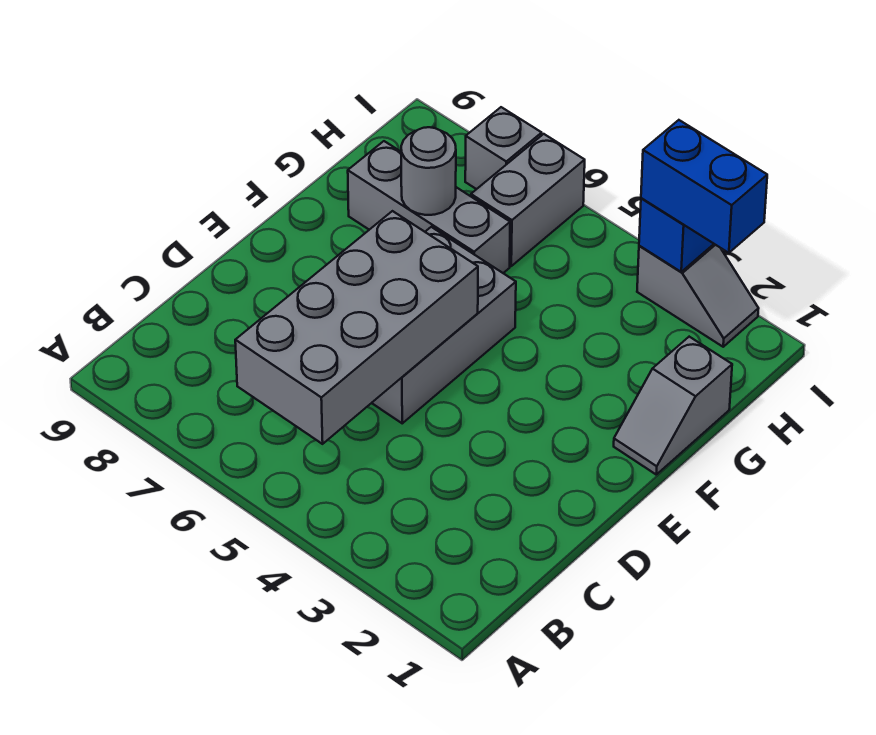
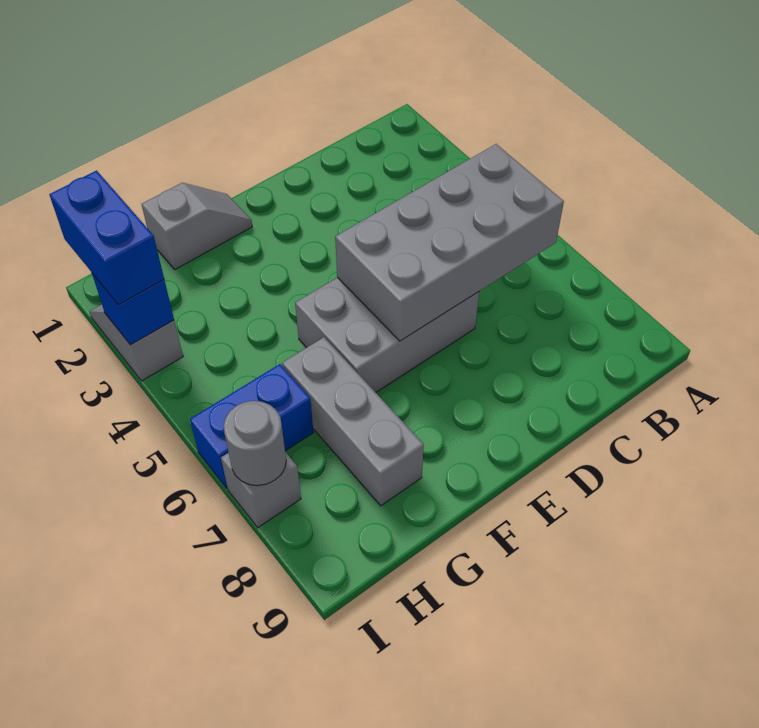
grey round brick G7 level 2 -> grey round brick I7 level 2
grey brick H6:I6 level 1 -> blue brick H6:I6 level 1

